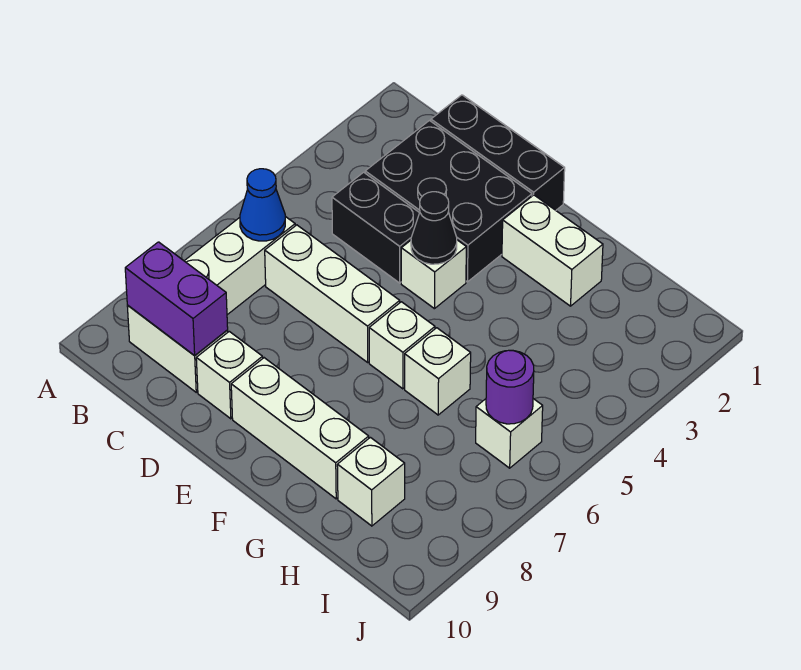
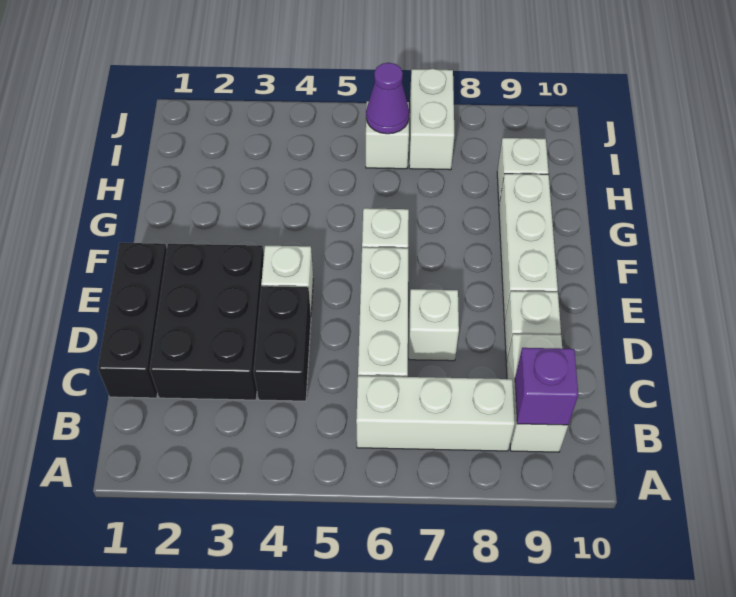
blue cone B6 level 2 -> none
purple brick B9:C9 level 2 -> purple brick B9 level 2
black cone E4 level 2 -> none
white brick F2:G2 level 1 -> white brick I7:J7 level 1
white brick G6 level 1 -> white brick D7 level 1
purple round brick I6 level 2 -> purple cone I6 level 2

